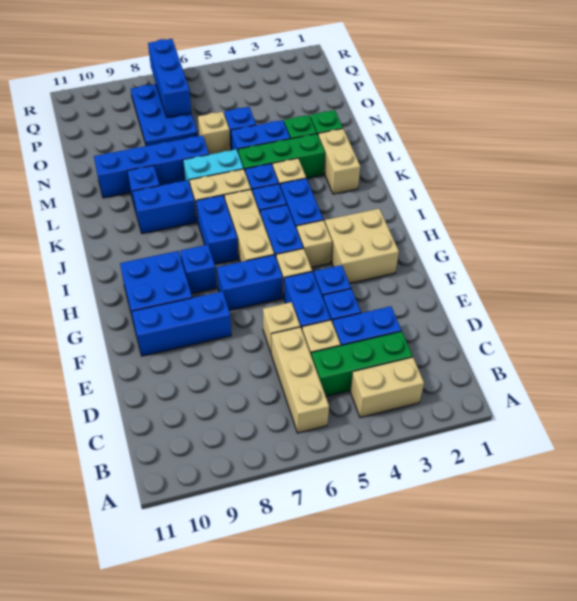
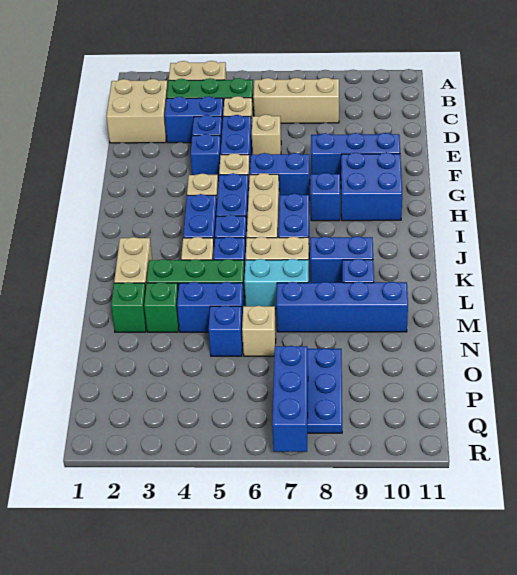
tan brick B6:D6 level 1 -> tan brick C6:C8 level 1
tan brick G2:H3 level 1 -> tan brick C1:D2 level 1

